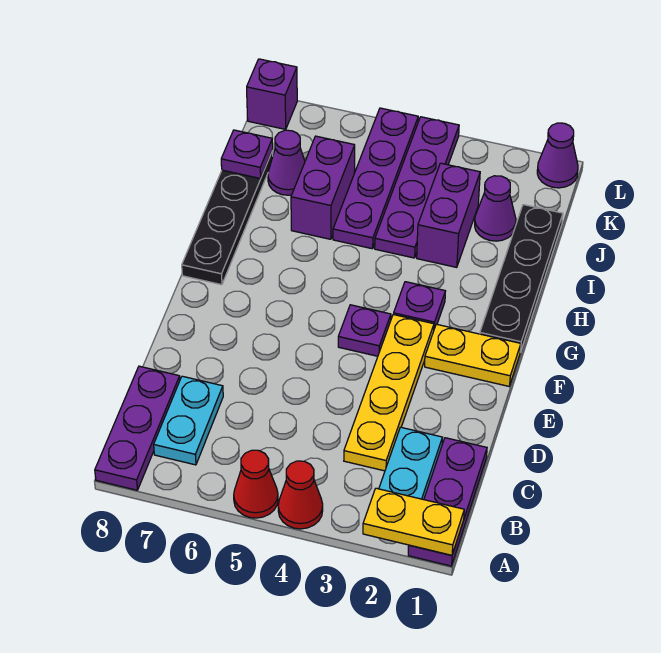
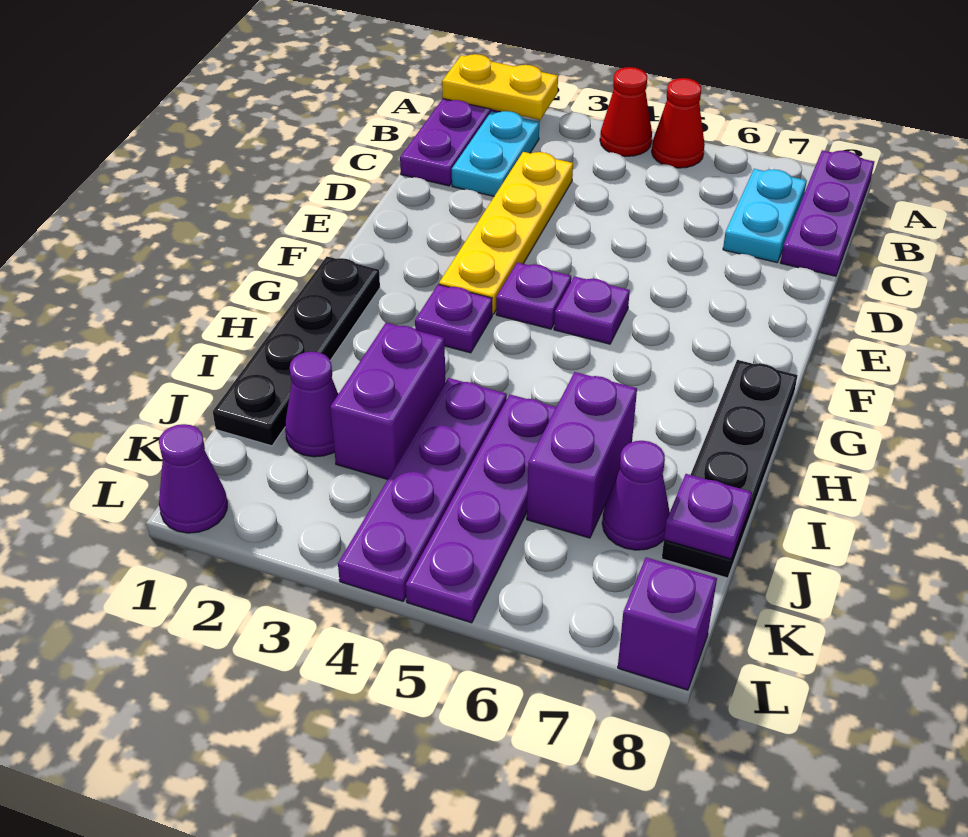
yellow plate F1:F2 level 1 -> none
none -> purple plate F5 level 1

